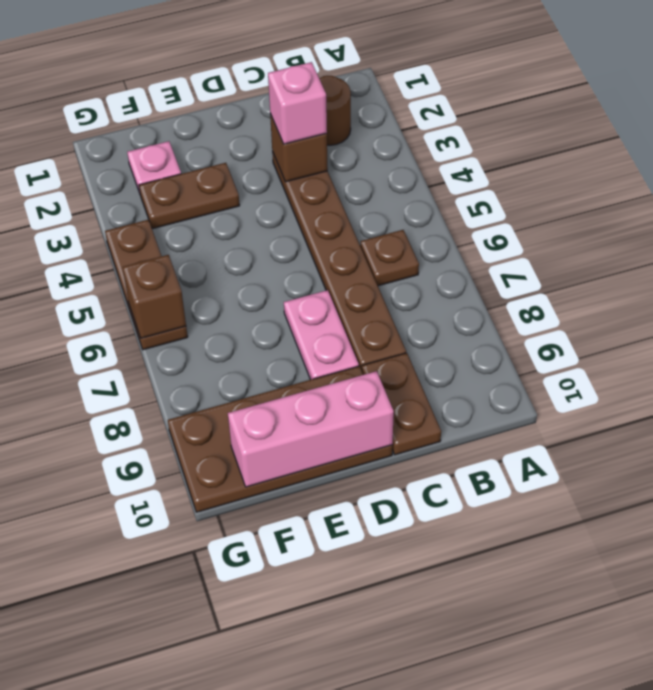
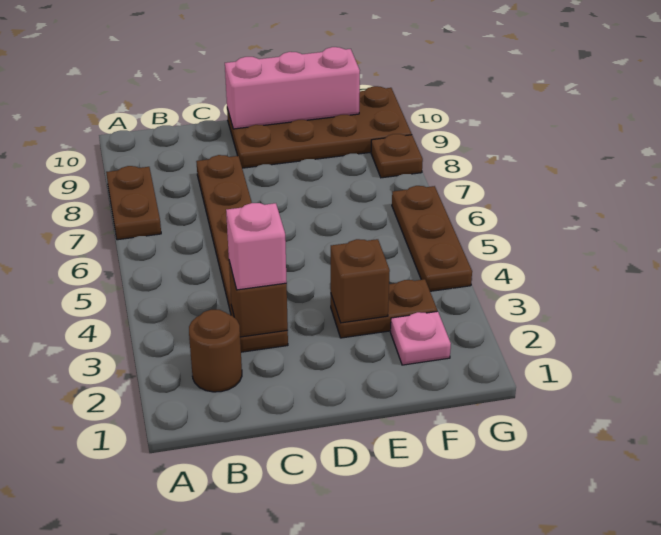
brown plate B6 level 1 -> brown plate G8 level 1
brown plate C9:C10 level 1 -> brown plate A7:A8 level 1
pink plate D7:D8 level 1 -> none
brown brick G6 level 2 -> brown brick E3 level 2

